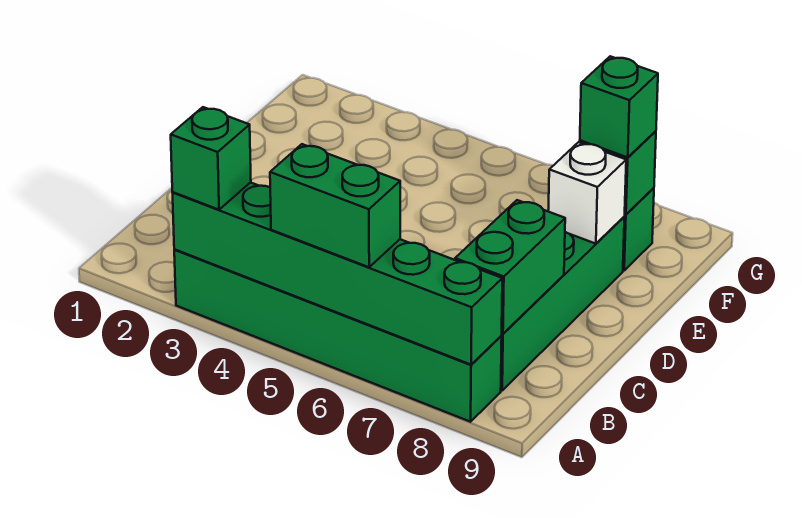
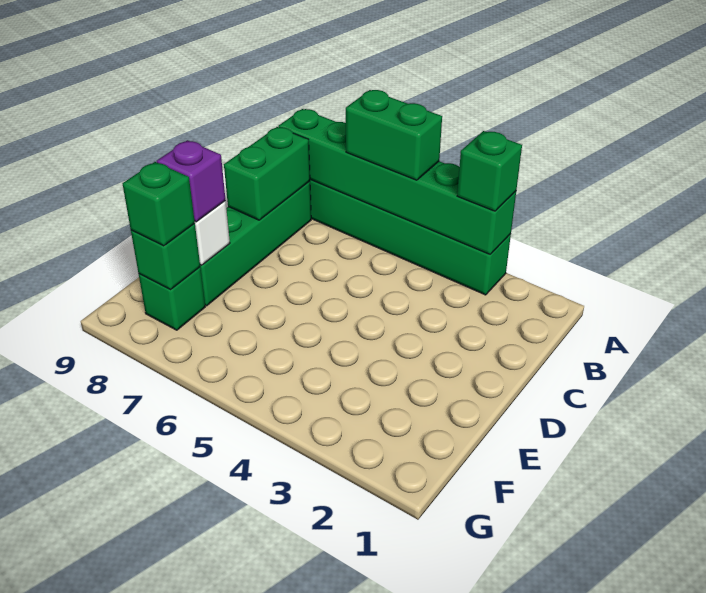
none -> purple brick E8 level 3

